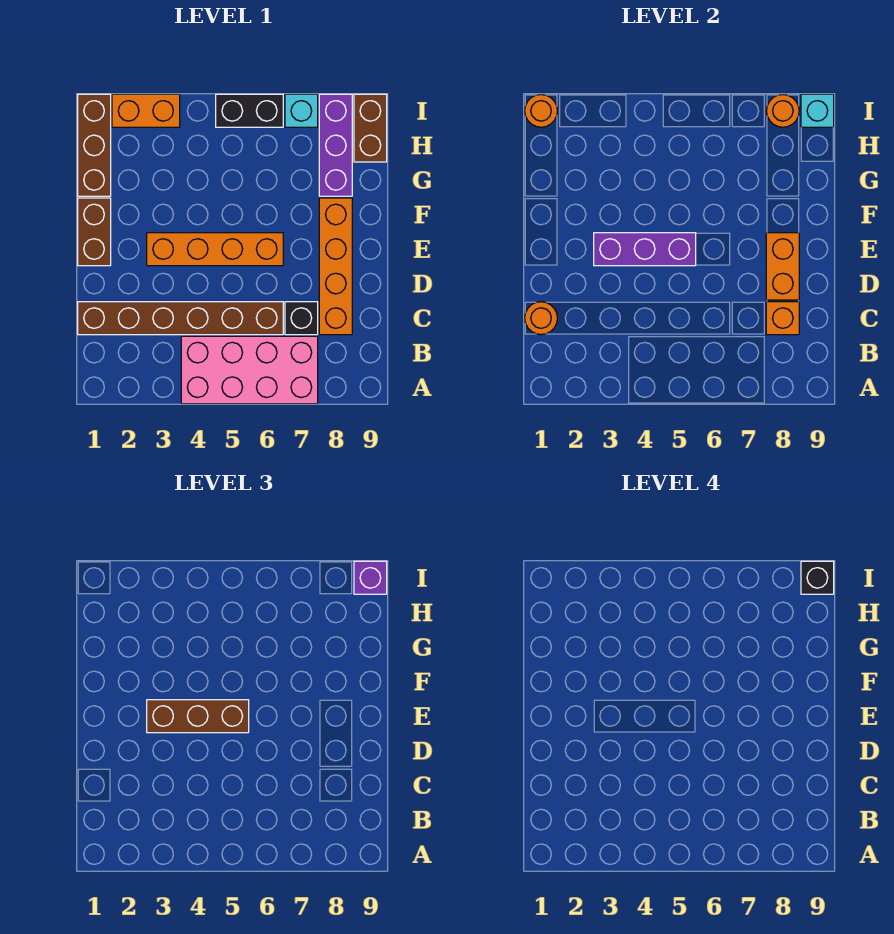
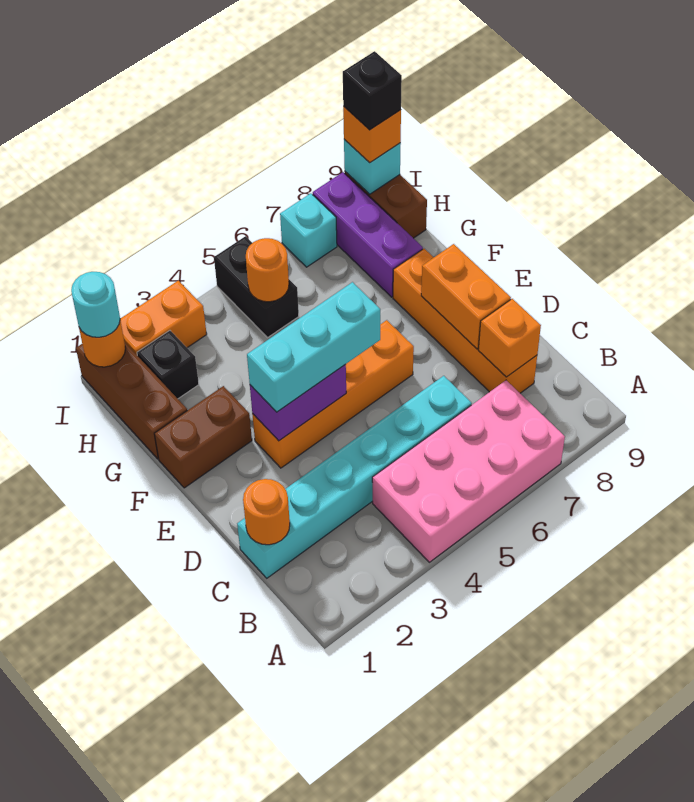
brown brick C1:C6 level 1 -> cyan brick C1:C6 level 1
black brick C7 level 1 -> black brick H2 level 1
brown brick E1:F1 level 1 -> brown brick F1:F2 level 1
purple brick E3:E5 level 2 -> purple brick E3:E4 level 2
brown brick E3:E5 level 3 -> cyan brick E3:E5 level 3
none -> cyan round brick I1 level 3
black brick I5:I6 level 1 -> black brick H5:I5 level 1
orange round brick I8 level 2 -> orange round brick H5 level 2
purple brick I9 level 3 -> orange brick I9 level 3

